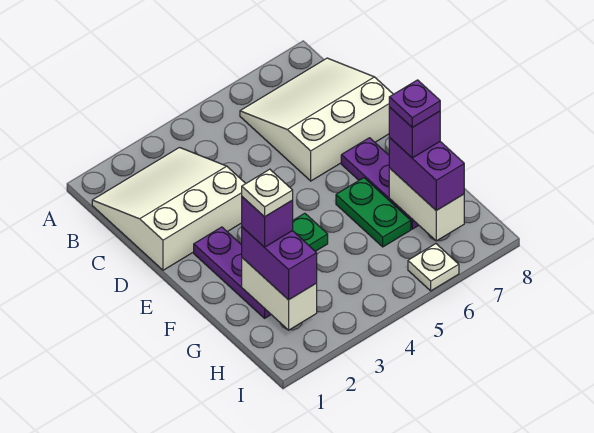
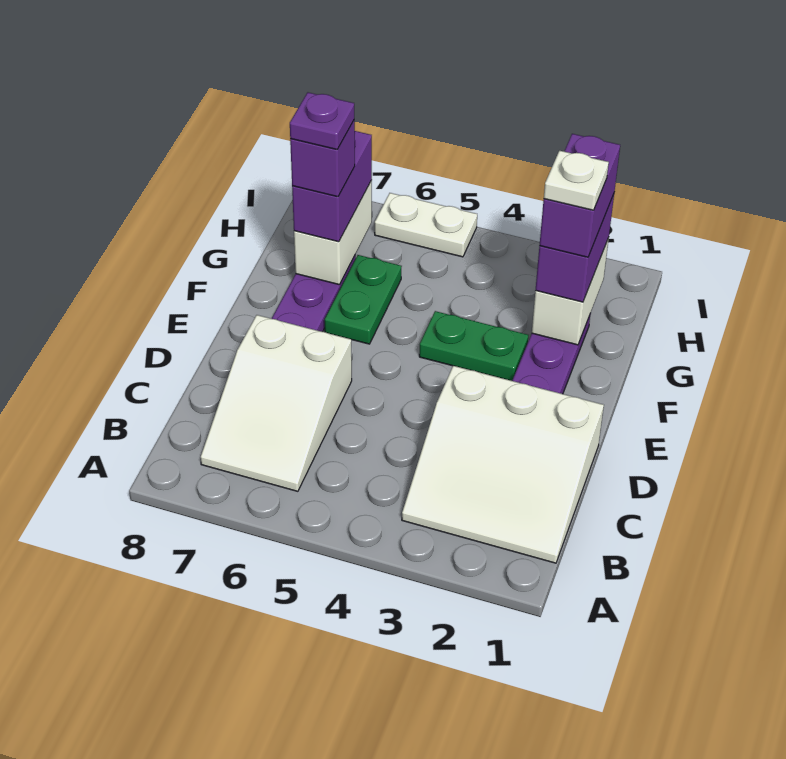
white slope B6:D8 level 1 top D -> white slope B6:D7 level 1 top D
purple brick G2 level 4 -> purple brick G2:H2 level 4
white plate I6 level 1 -> white plate I5:I6 level 1

